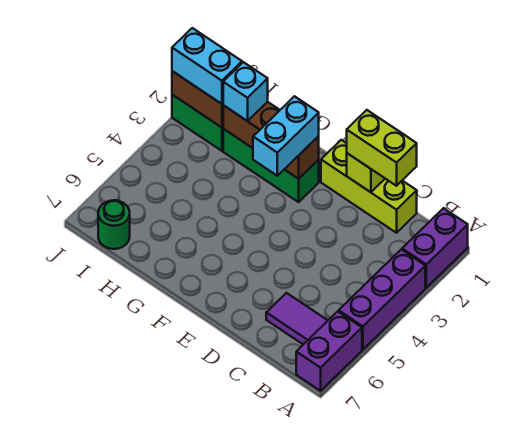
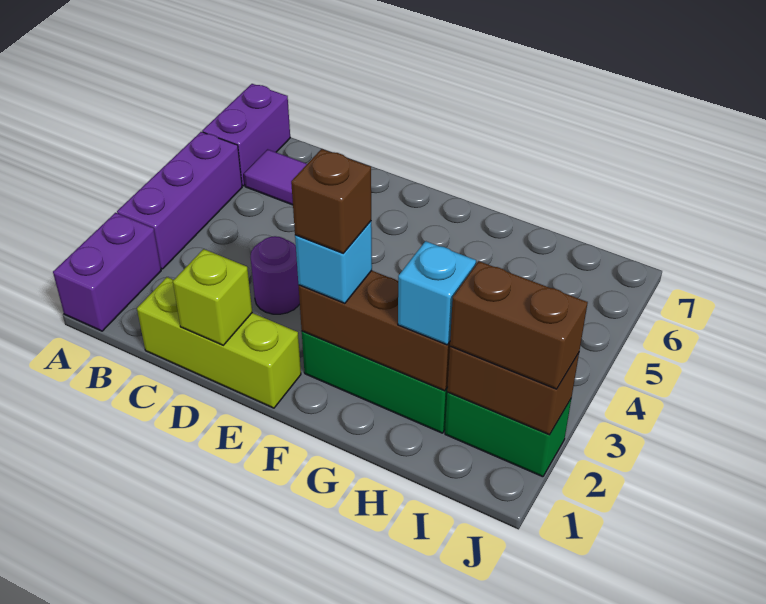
lime brick C1:D1 level 3 -> none
none -> purple round brick D3 level 1
cyan brick F2:F3 level 3 -> cyan brick F2 level 3
none -> brown brick F2 level 4
cyan brick I2:J2 level 3 -> brown brick I2:J2 level 3
green round brick I7 level 1 -> none

